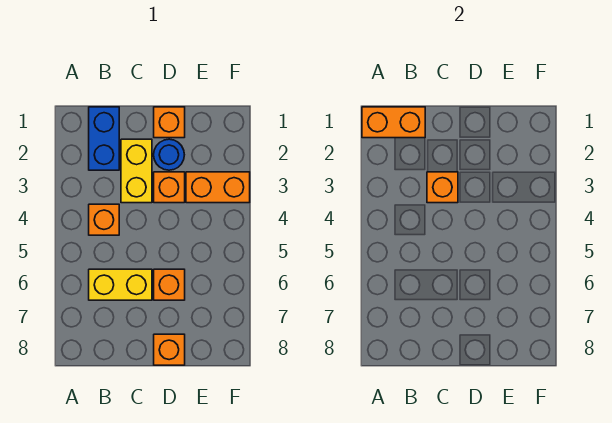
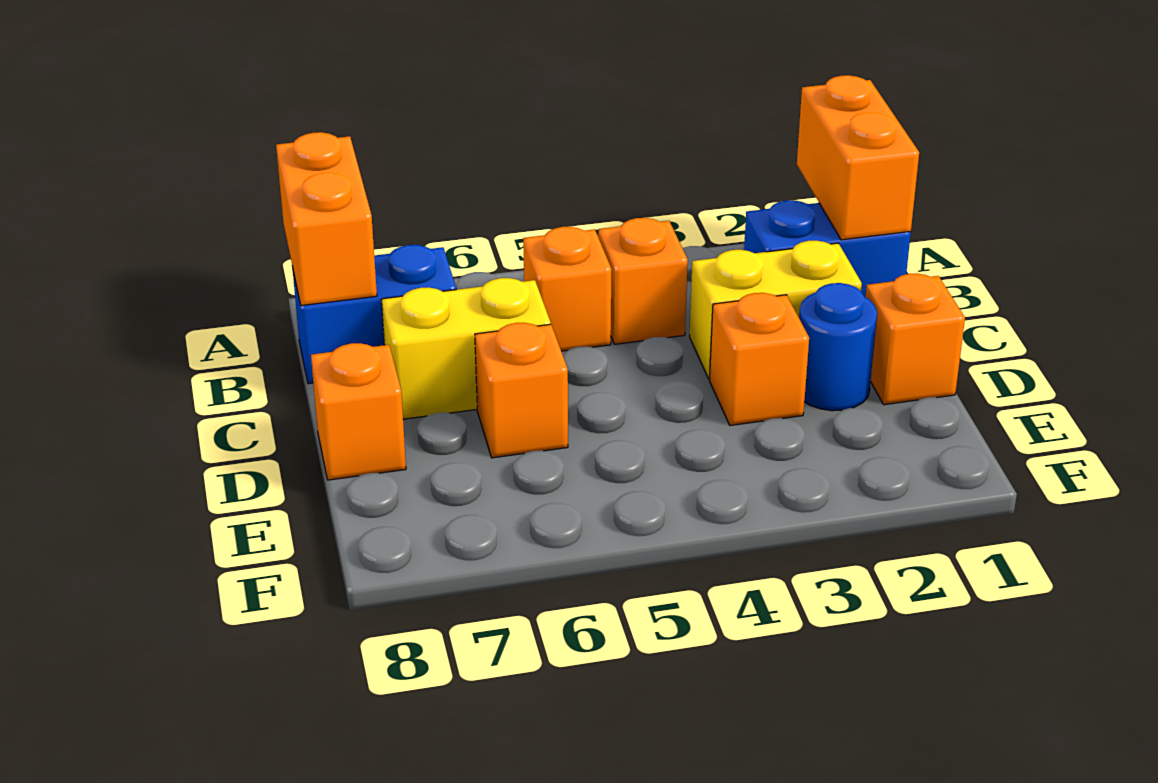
yellow brick B6:C6 level 1 -> yellow brick C6:C7 level 1
none -> blue brick B7:B8 level 1
orange brick C3 level 2 -> orange brick B5 level 1
orange brick E3:F3 level 1 -> orange brick A8:B8 level 2

